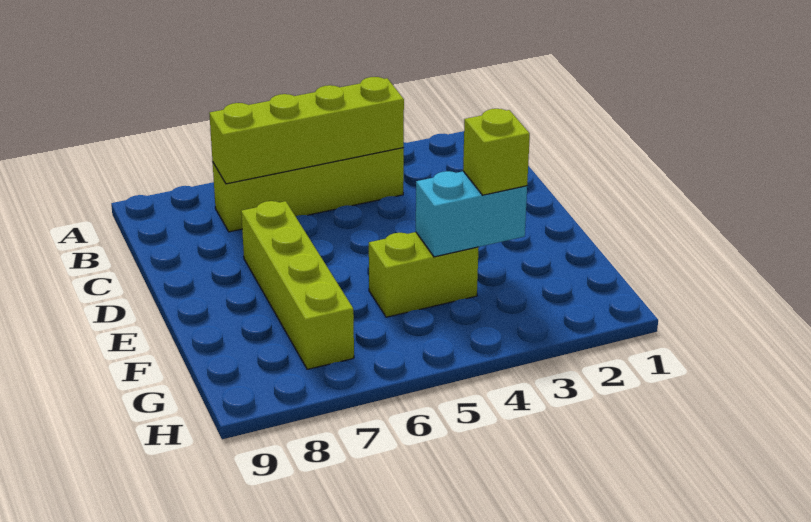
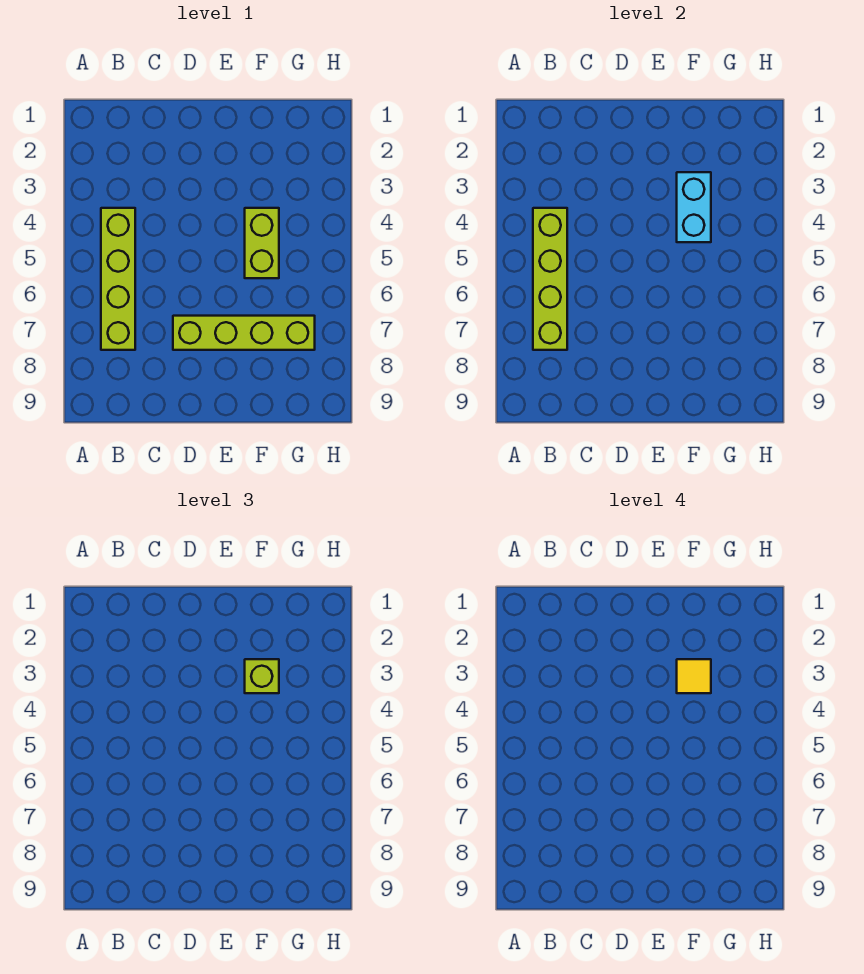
none -> yellow tile F3 level 4

